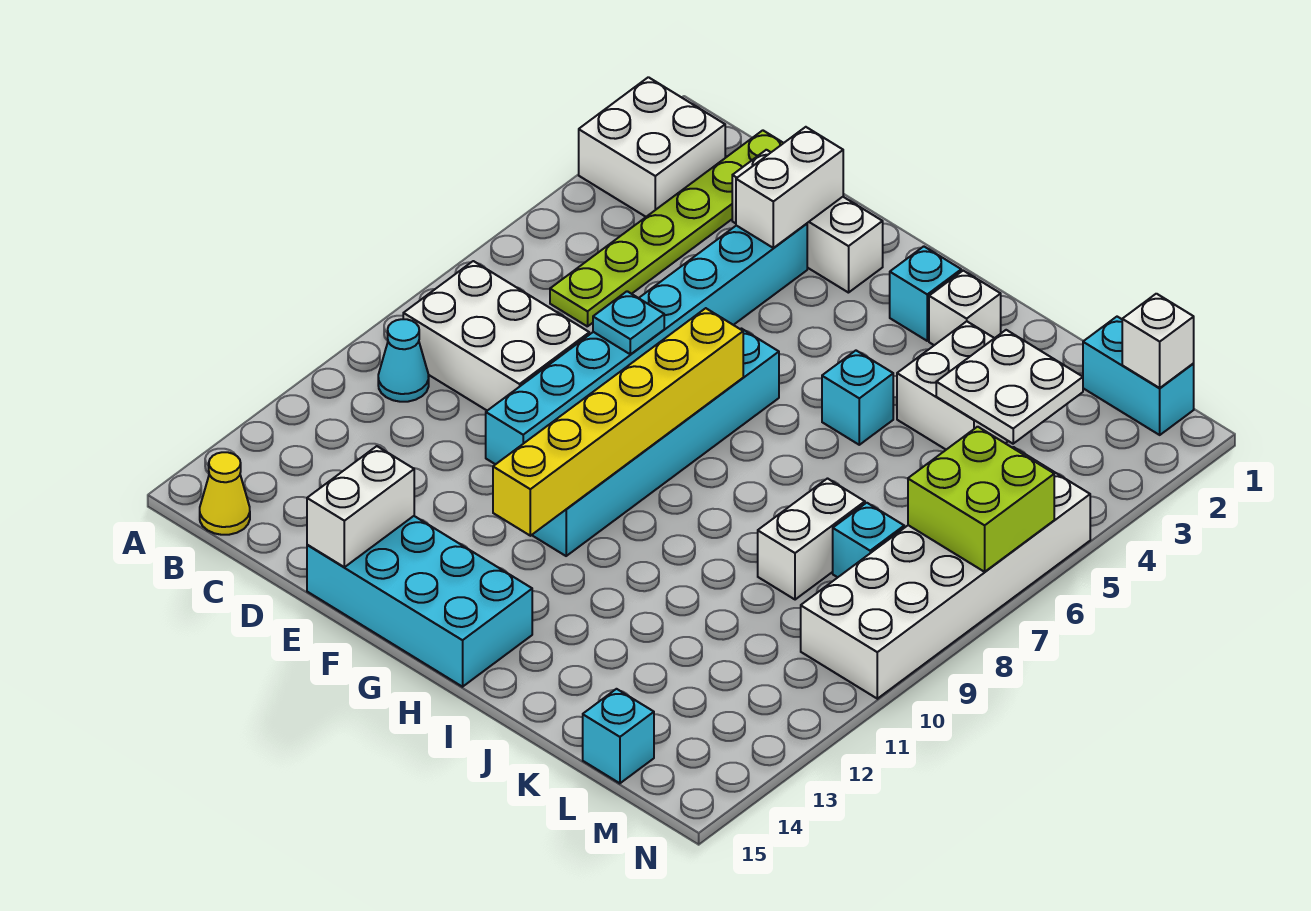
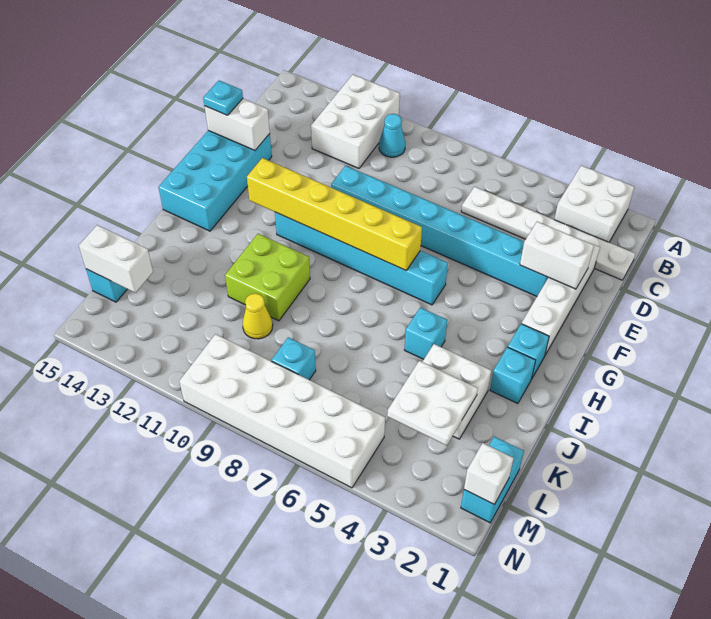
white brick B8:D9 level 1 -> white brick A11:C12 level 1
yellow cone B15 level 1 -> yellow cone K10 level 1
lime plate C1:C6 level 1 -> white plate C1:C6 level 1
white brick D2:F2 level 1 -> white brick D2:G2 level 1
cyan plate E7 level 2 -> cyan plate E15 level 3
white brick I2 level 1 -> cyan brick I2 level 1
white brick K8:K9 level 1 -> white brick L14:L15 level 2
lime brick M6:N7 level 2 -> lime brick I10:J11 level 1

